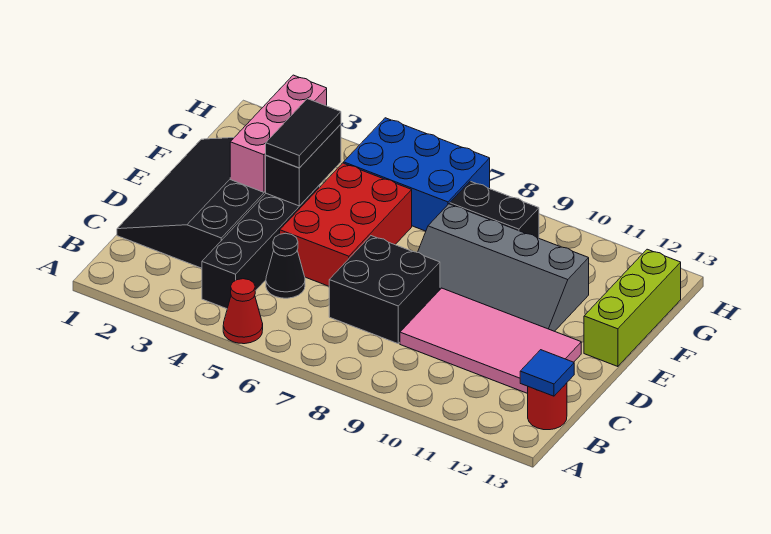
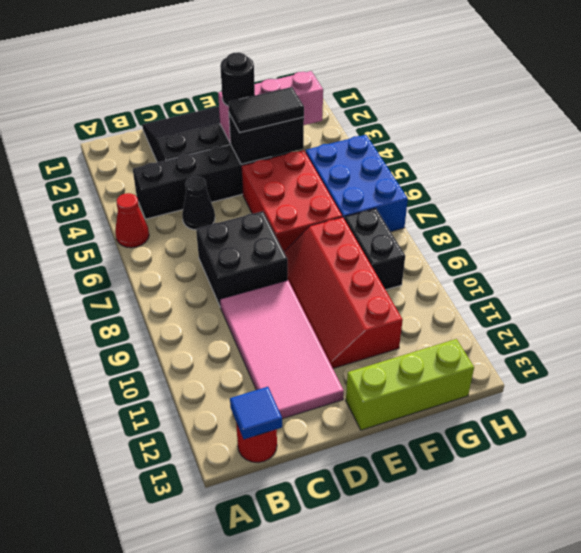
red brick D5:F6 level 1 -> red brick E5:F7 level 1
none -> black round brick E3 level 3
grey slope E8:F11 level 1 top F -> red slope E8:F11 level 1 top F

